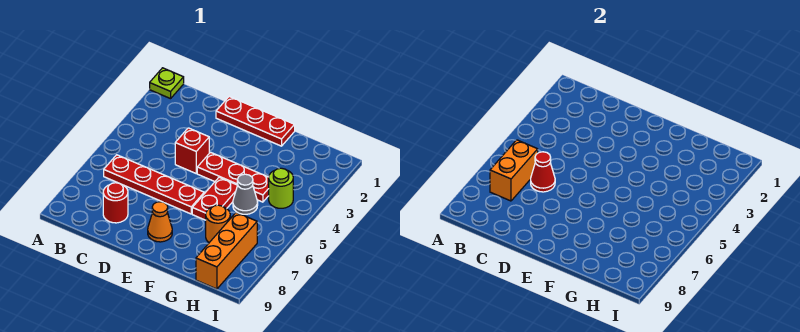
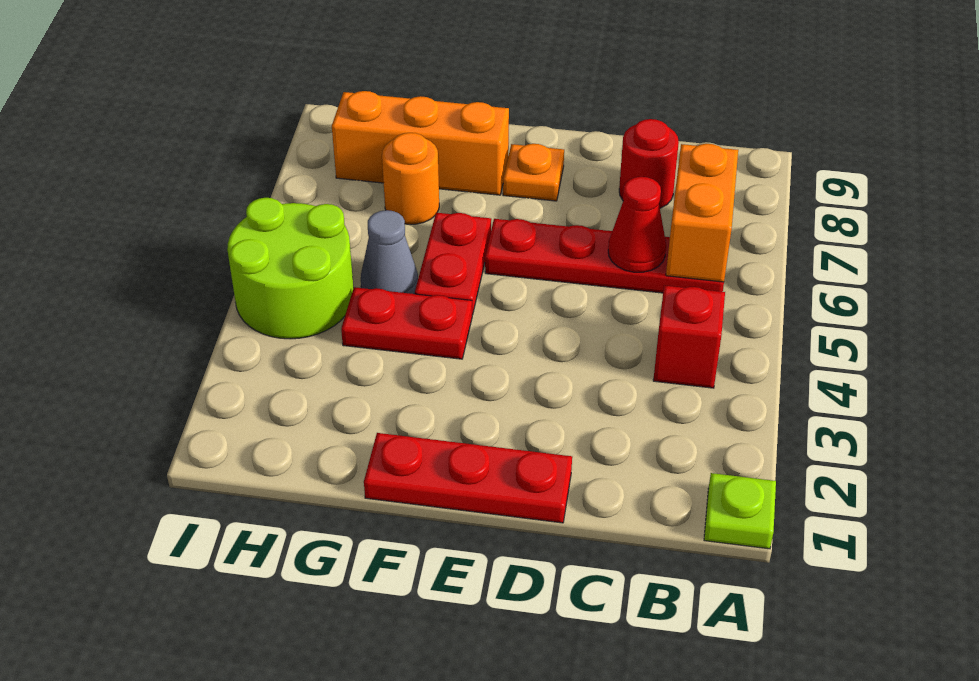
red brick D4 level 1 -> red brick B4 level 1
red plate E4:G4 level 1 -> red plate F4:G4 level 1
orange cone E8 level 1 -> orange plate E8 level 1
lime round brick H4 level 1 -> lime round brick H4:I5 level 1
orange brick H7:H9 level 1 -> orange brick F8:H8 level 1

